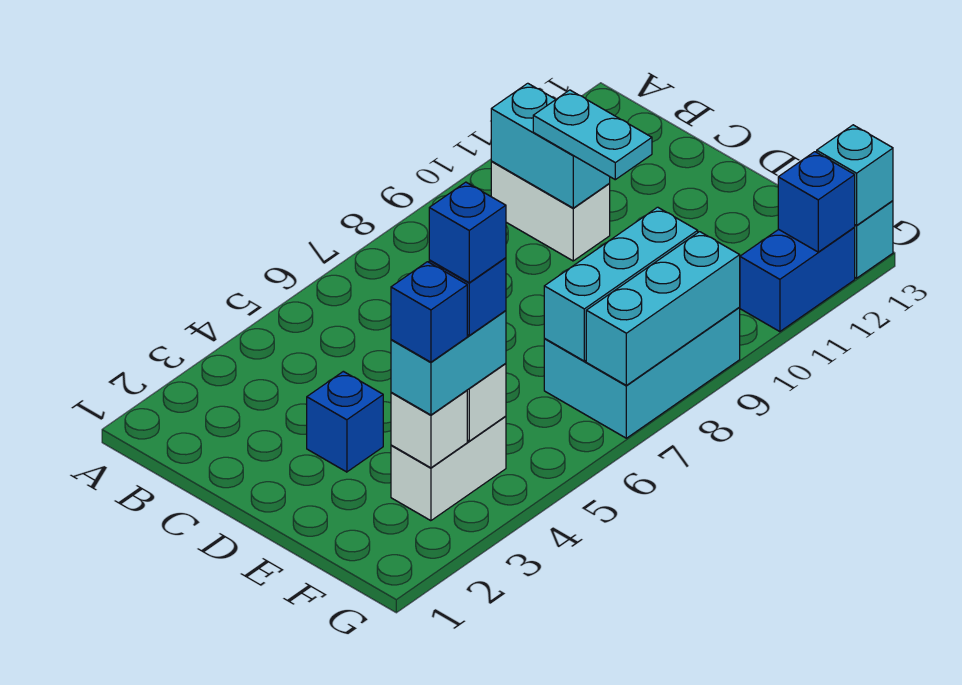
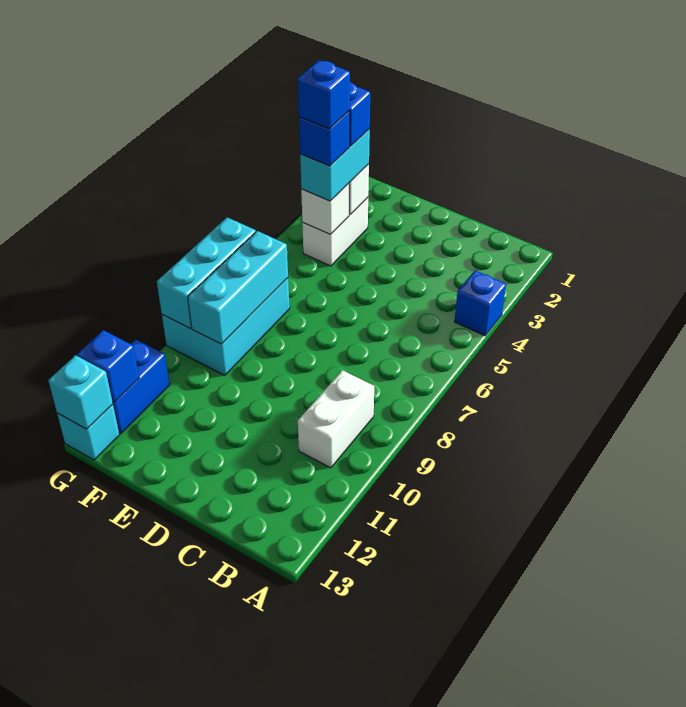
white brick B10:C10 level 1 -> white brick B9:B10 level 1
cyan brick B10:C10 level 2 -> none
cyan plate C10:D10 level 3 -> none
blue brick D3 level 1 -> blue brick A4 level 1

